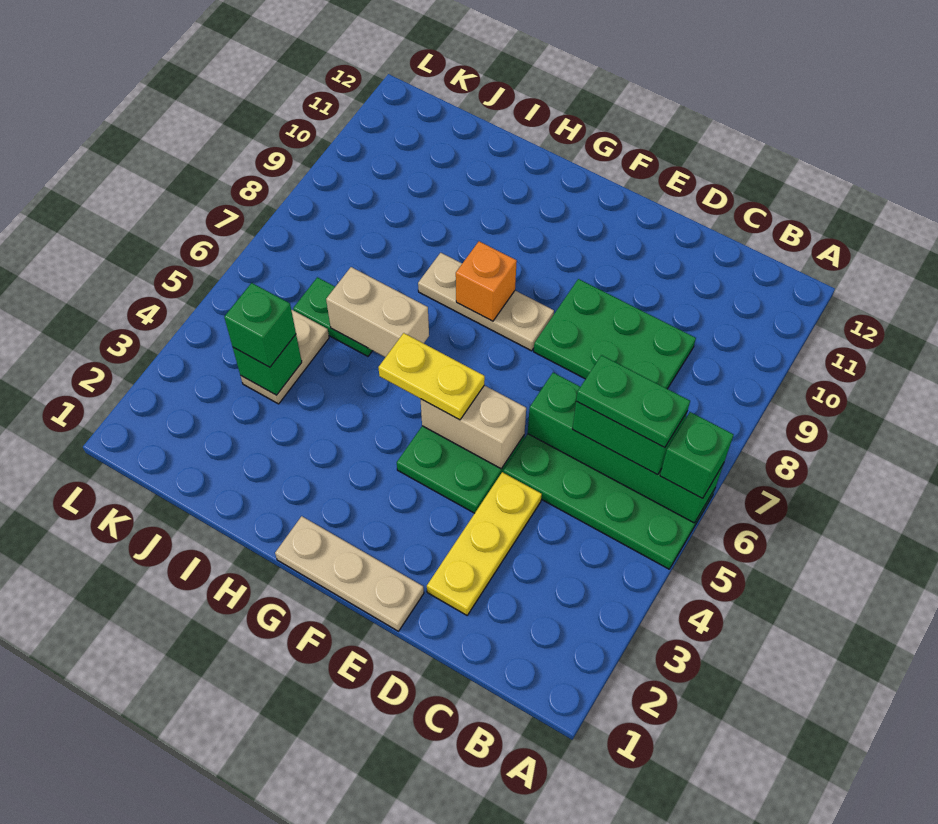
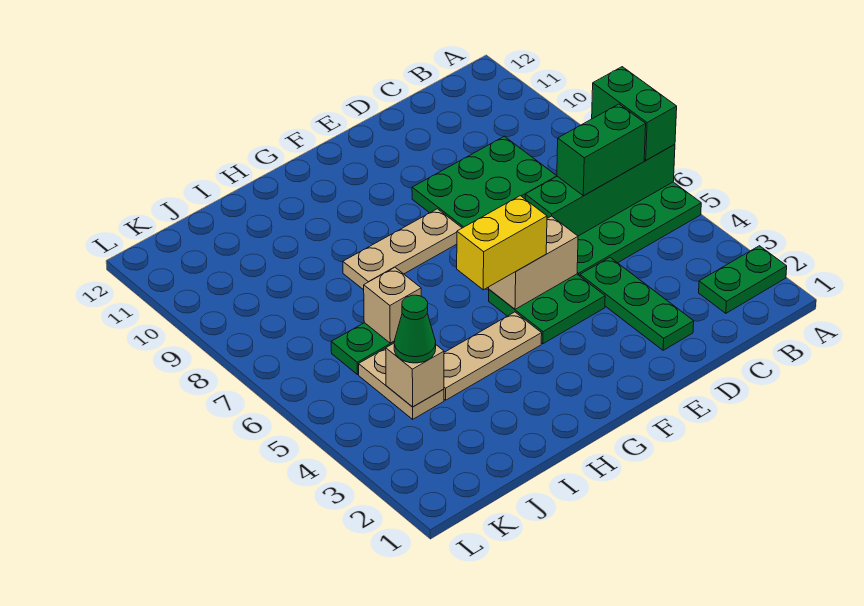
green brick A6 level 3 -> green brick A6:A7 level 3
green plate B6:C6 level 4 -> green plate A2:B2 level 1
yellow plate D2:D4 level 1 -> green plate D2:D4 level 1
tan plate E1:G1 level 1 -> tan plate G4:I4 level 1
yellow plate F5:G5 level 3 -> yellow brick F5:G5 level 3
orange brick G8 level 2 -> none
tan brick H6:I6 level 2 -> tan brick I6 level 2
green brick J4 level 2 -> tan brick J4 level 2
green brick J4 level 3 -> green cone J4 level 3

